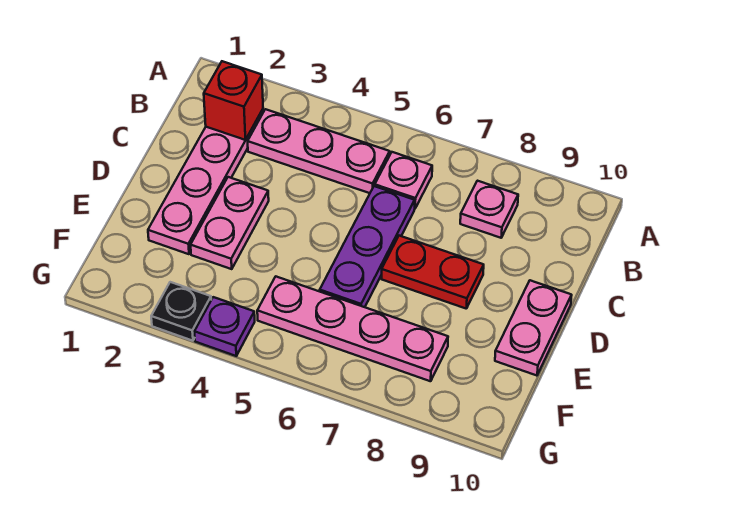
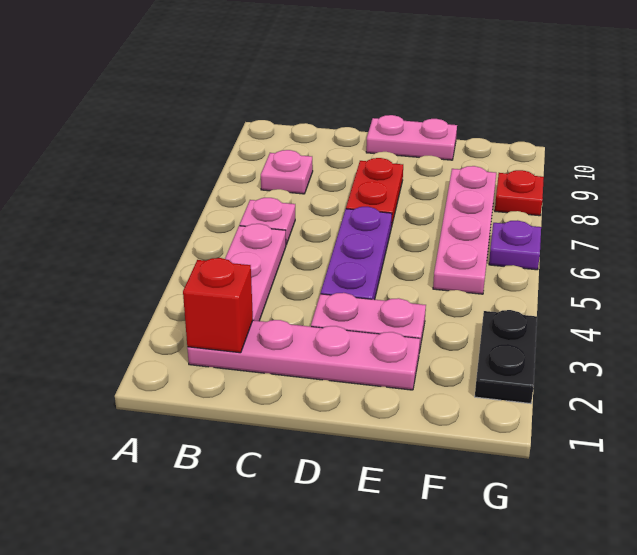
purple plate C6:E6 level 1 -> purple plate D4:D6 level 1
black plate G3 level 1 -> black plate G2:G3 level 1
purple plate G4 level 1 -> purple plate G6 level 1
none -> red plate G8 level 1

